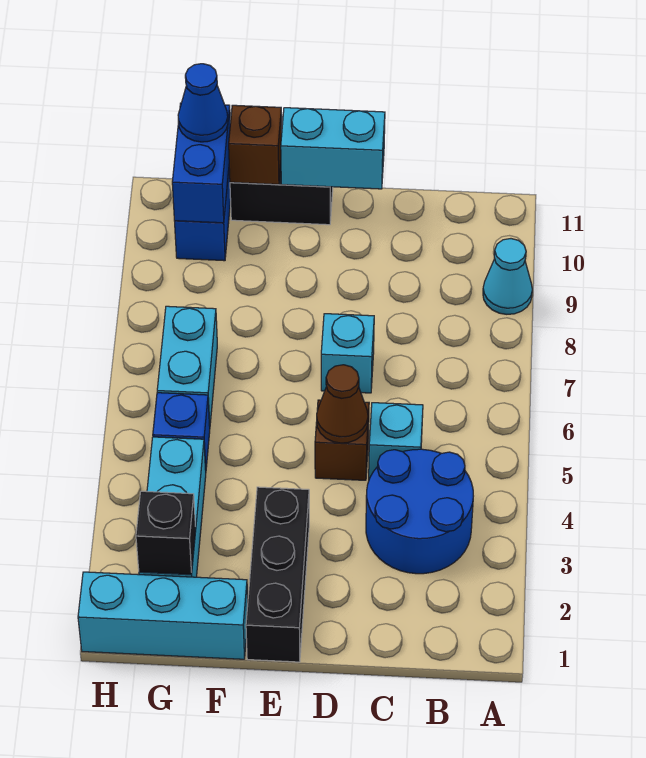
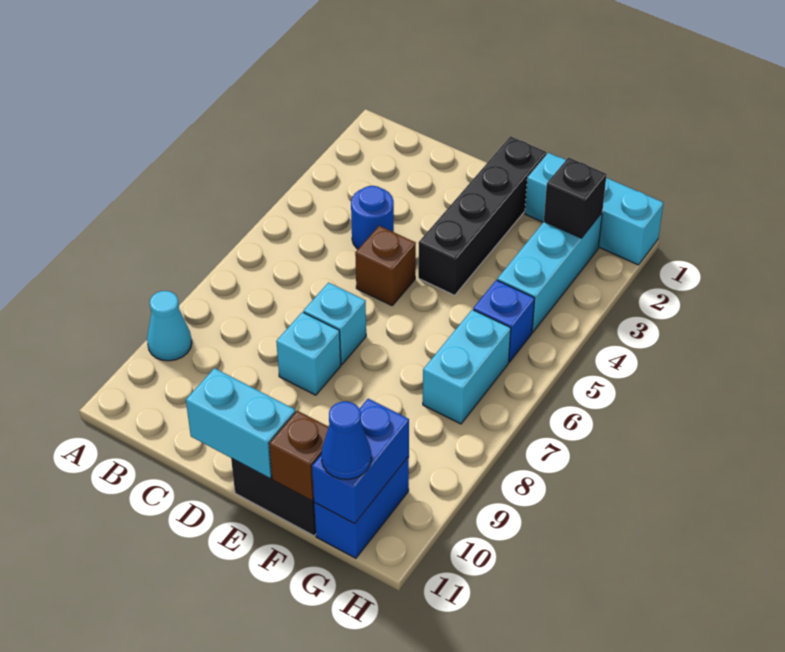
blue round brick B3:C4 level 1 -> blue round brick C4 level 1
cyan brick C5 level 1 -> cyan brick D8 level 1
brown cone D5 level 2 -> none
black brick E1:E3 level 1 -> black brick E1:E4 level 1

